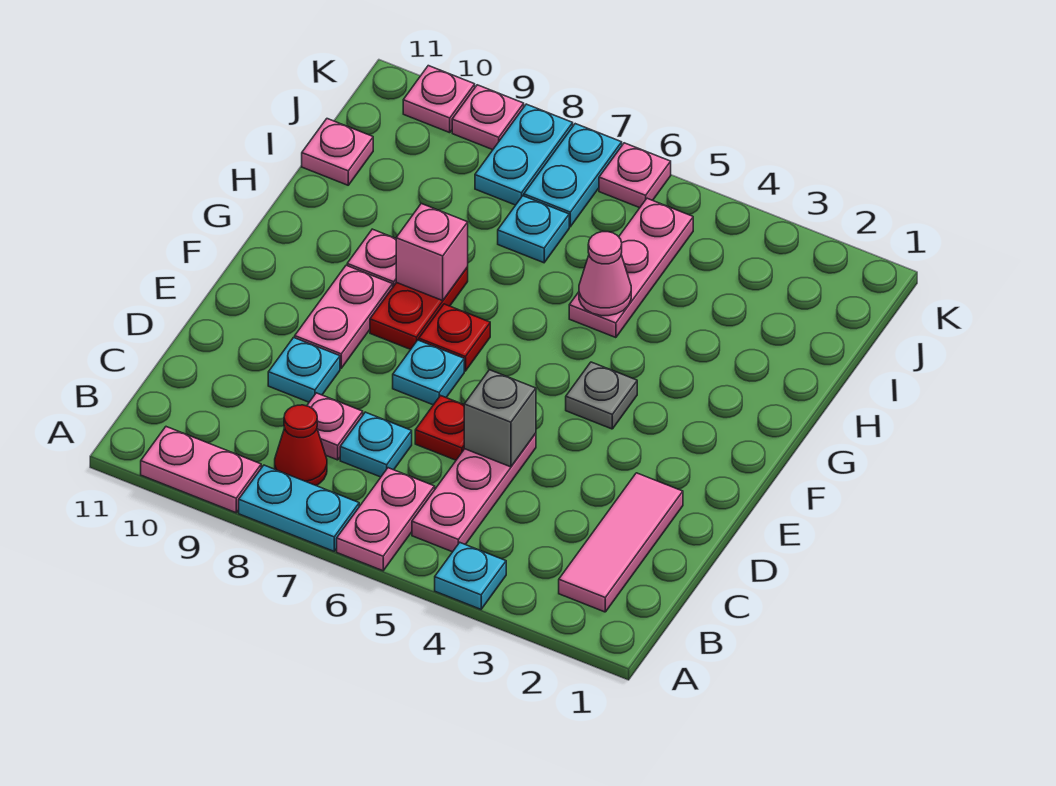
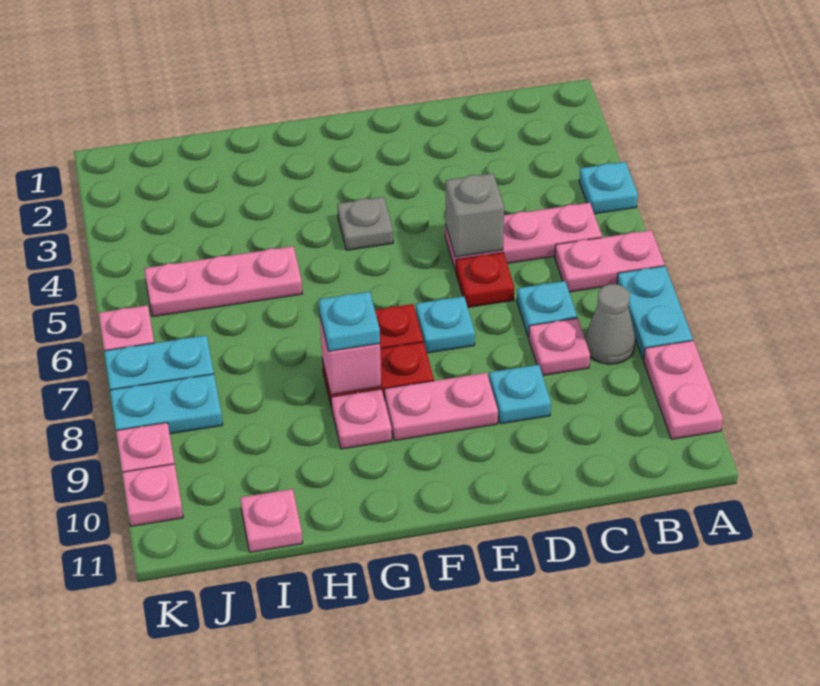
pink tile B2:D2 level 1 -> none
red cone B8 level 1 -> grey cone B8 level 1
pink cone H5 level 2 -> none
cyan plate I7 level 1 -> cyan plate G8 level 3

